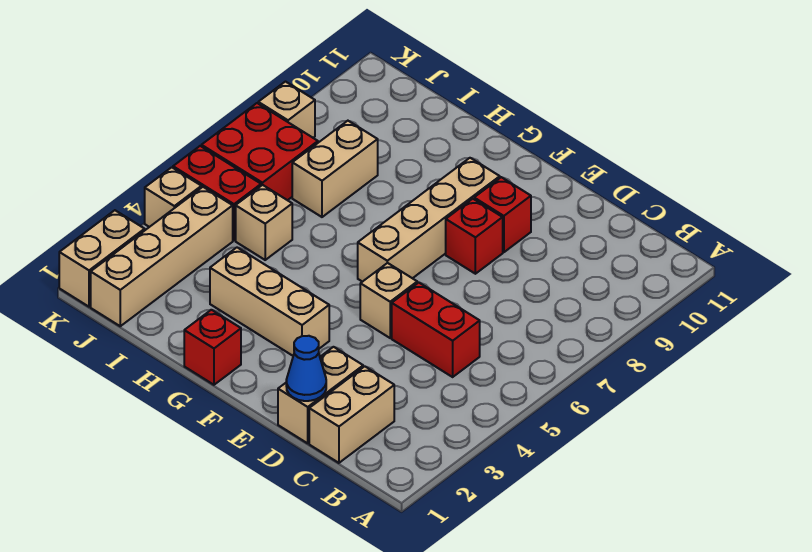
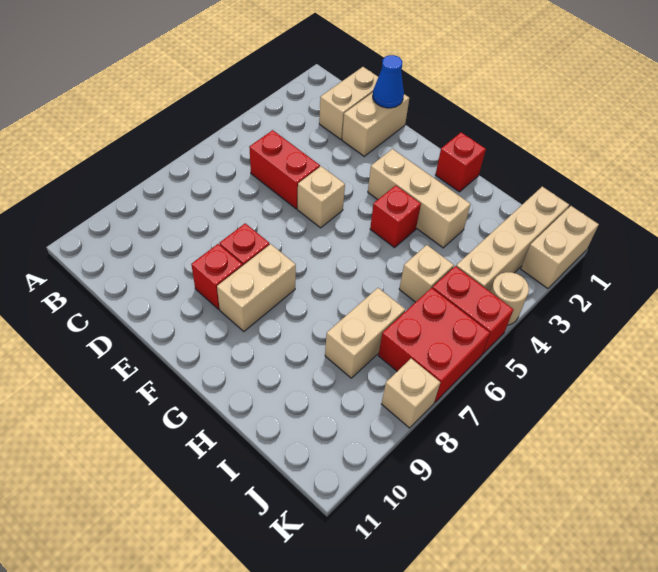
tan brick F6:F9 level 1 -> tan brick F8:F9 level 1
none -> red brick G4 level 1
tan brick K4 level 1 -> tan round brick K4 level 1

